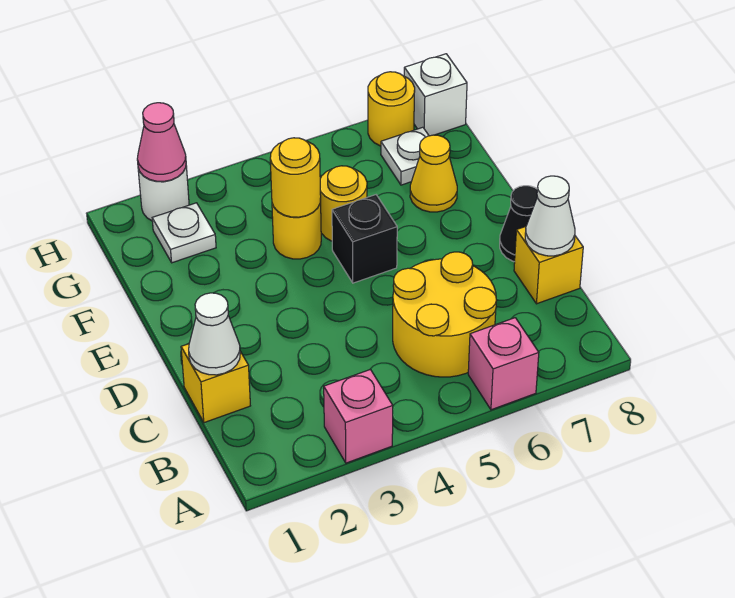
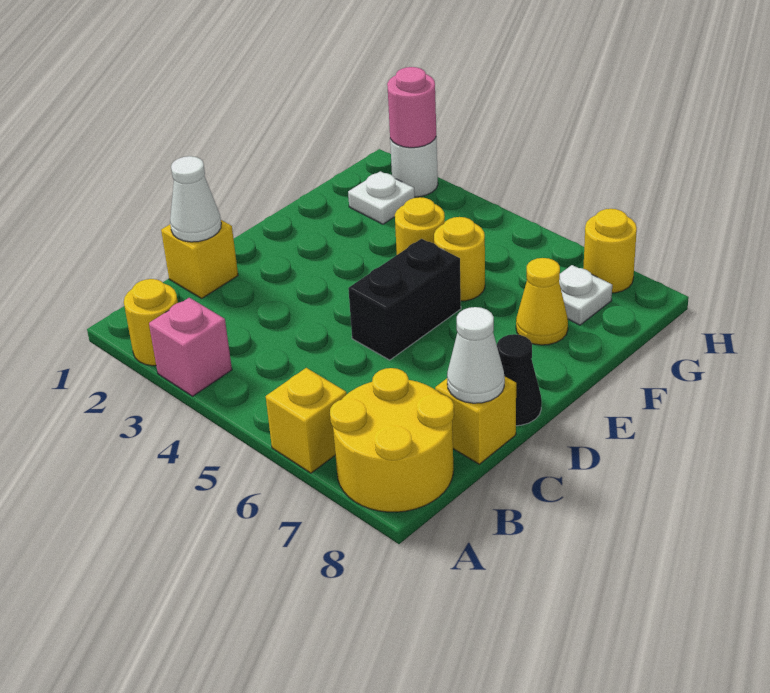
pink brick A6 level 1 -> yellow brick A6 level 1
yellow round brick B5:C6 level 1 -> yellow round brick A7:B8 level 1
black brick E5 level 1 -> black brick D5:E5 level 1
yellow round brick F4 level 2 -> yellow round brick A2 level 1
pink cone H2 level 2 -> pink round brick H2 level 2
white brick H8 level 1 -> none

